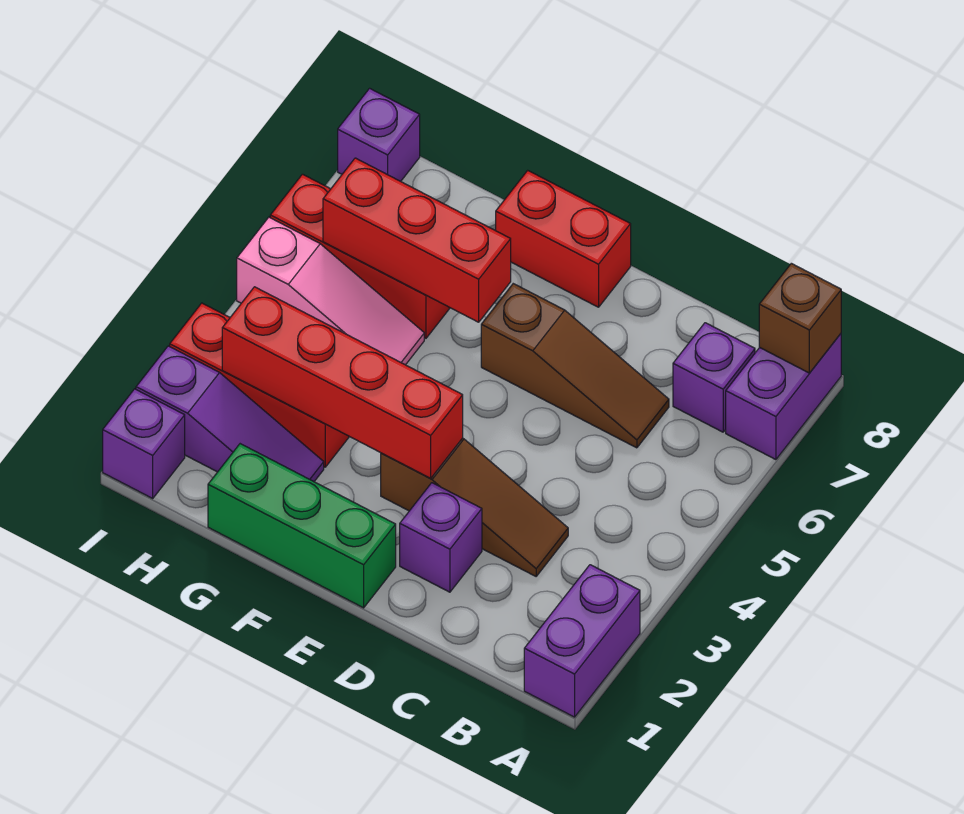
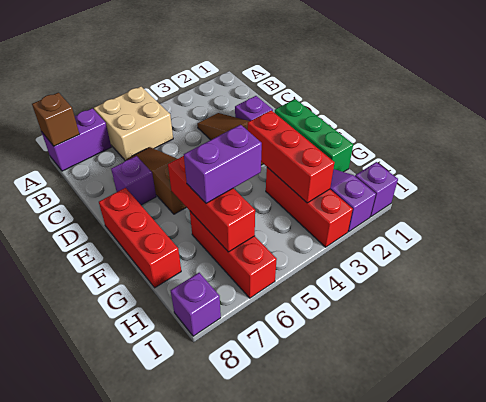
purple brick A1:A2 level 1 -> purple brick G5:G6 level 3
none -> tan brick A5:B6 level 1
purple brick B7 level 1 -> purple brick D7 level 1
red brick E3:H3 level 2 -> red brick F3:H3 level 2
red brick E8:F8 level 1 -> red brick E8:G8 level 1
pink slope G5:I5 level 1 top I -> none

